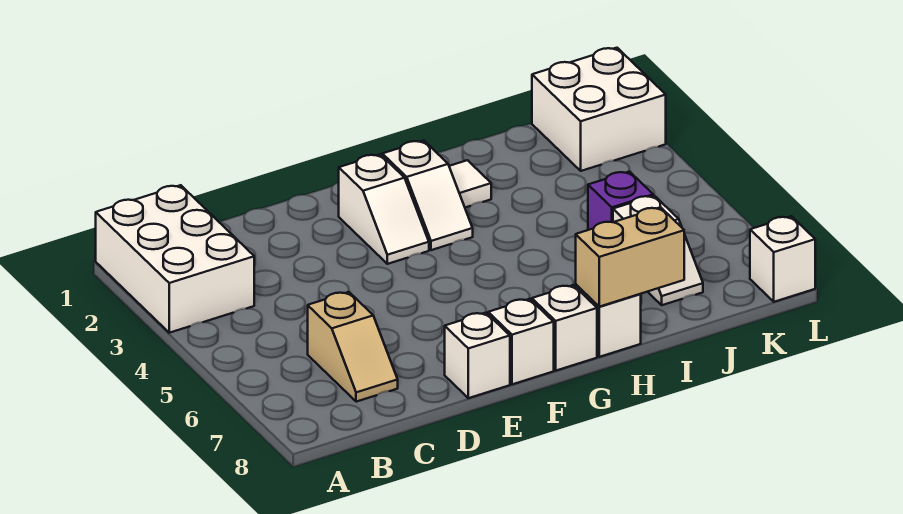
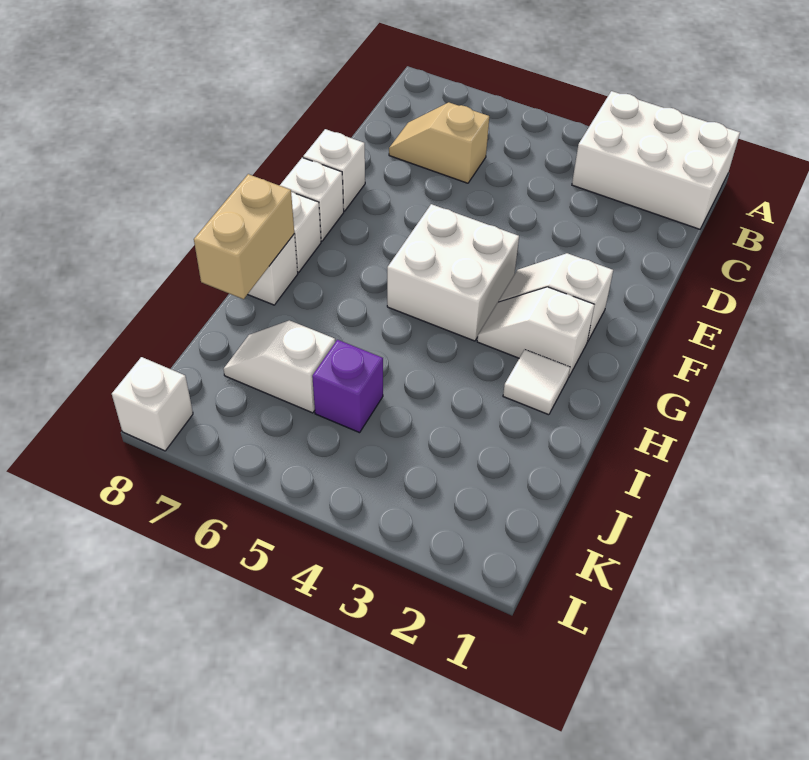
white brick K1:L2 level 1 -> white brick F4:G5 level 1

